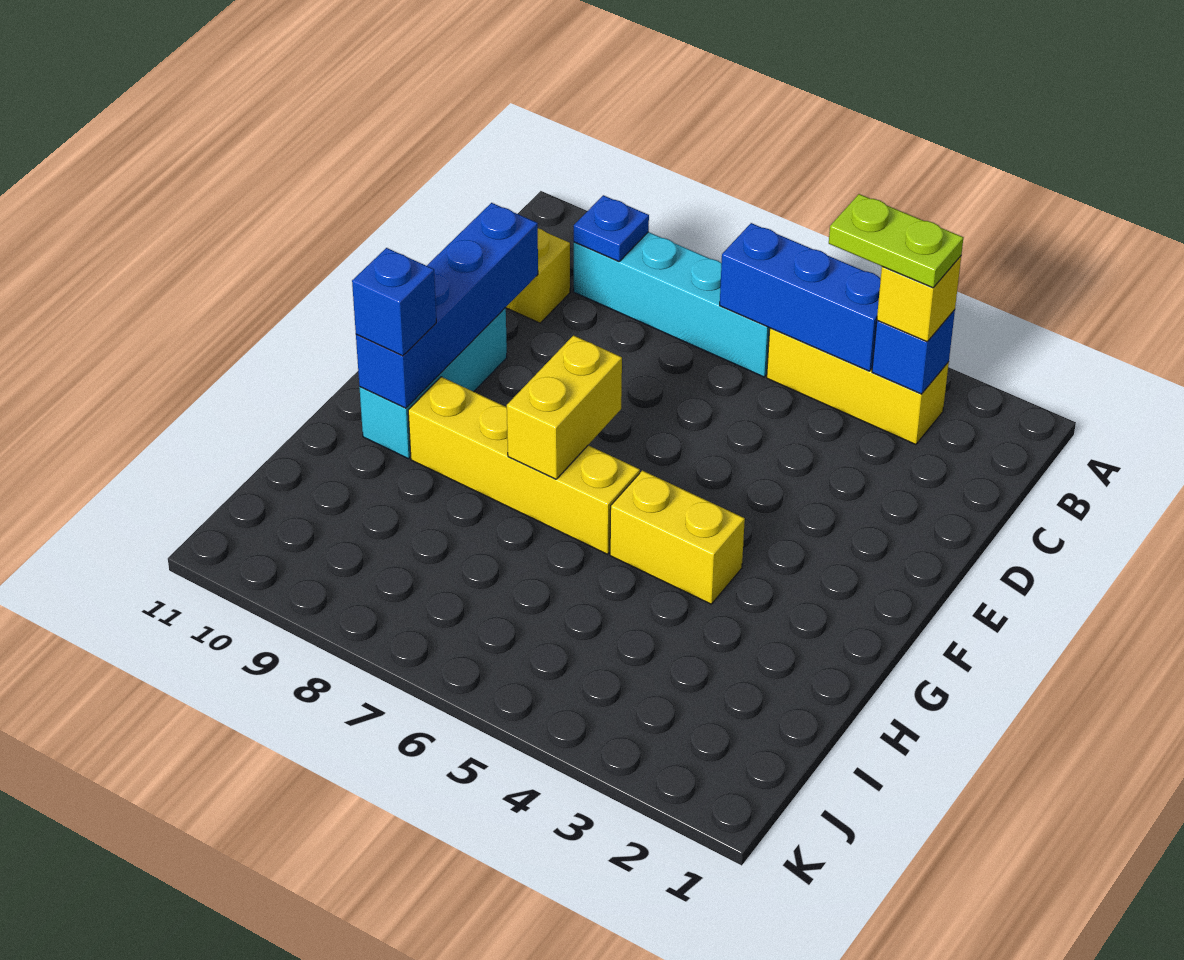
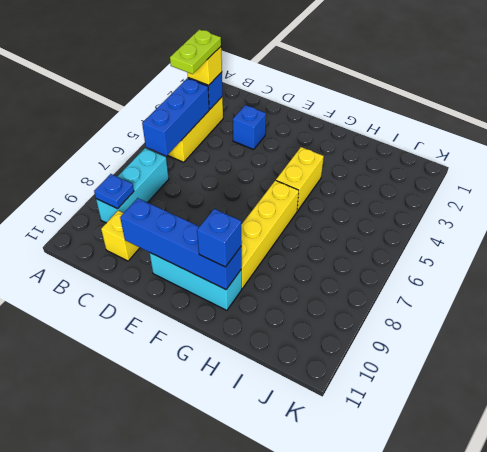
cyan brick B6:B9 level 1 -> cyan brick B7:B9 level 1
none -> blue brick D3 level 1
yellow brick F7:G7 level 2 -> none

